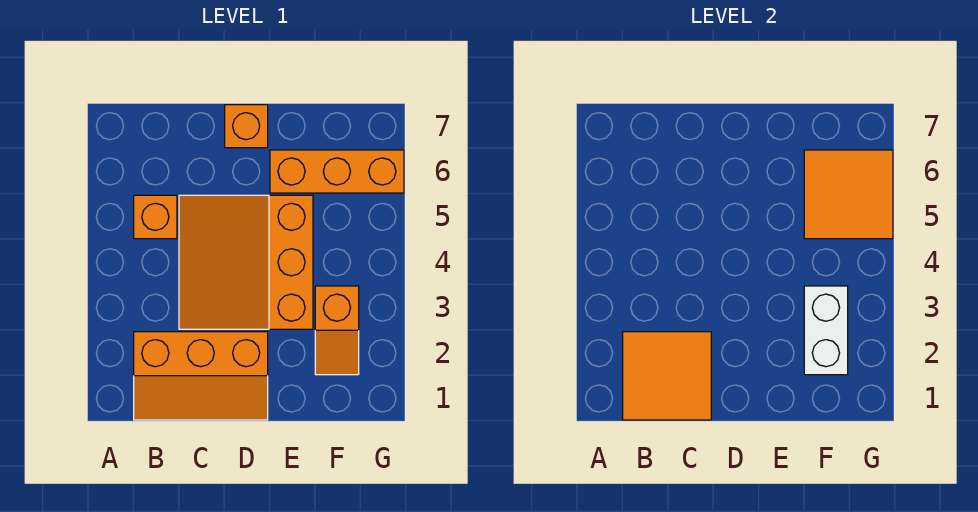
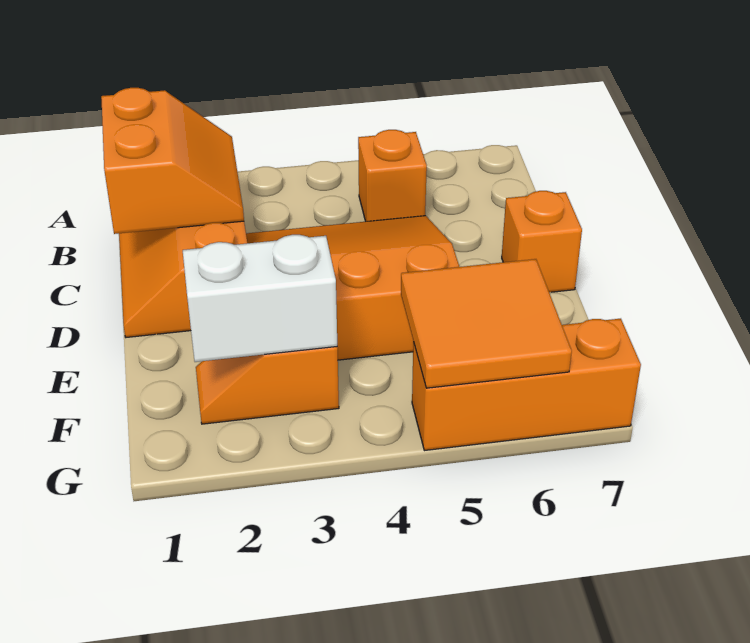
orange tile B1:C2 level 2 -> orange slope B1:C2 level 2 top 1
orange brick E6:G6 level 1 -> orange brick G5:G7 level 1

